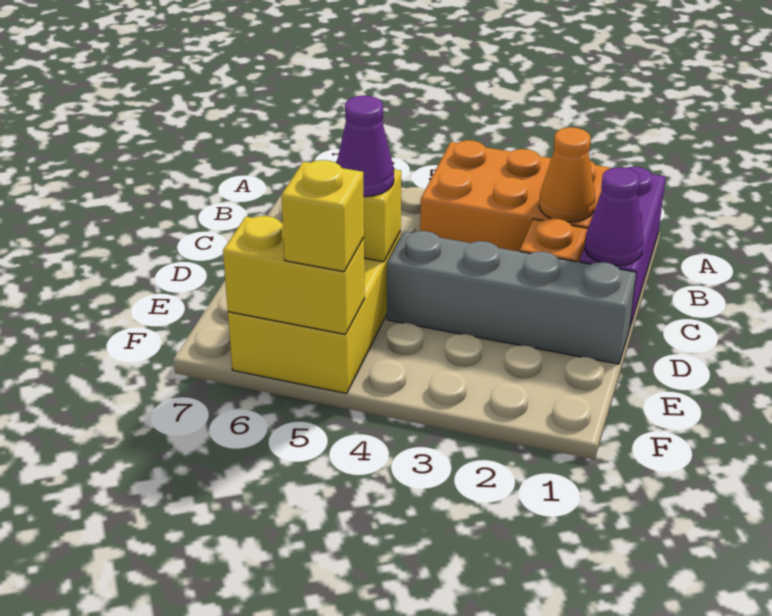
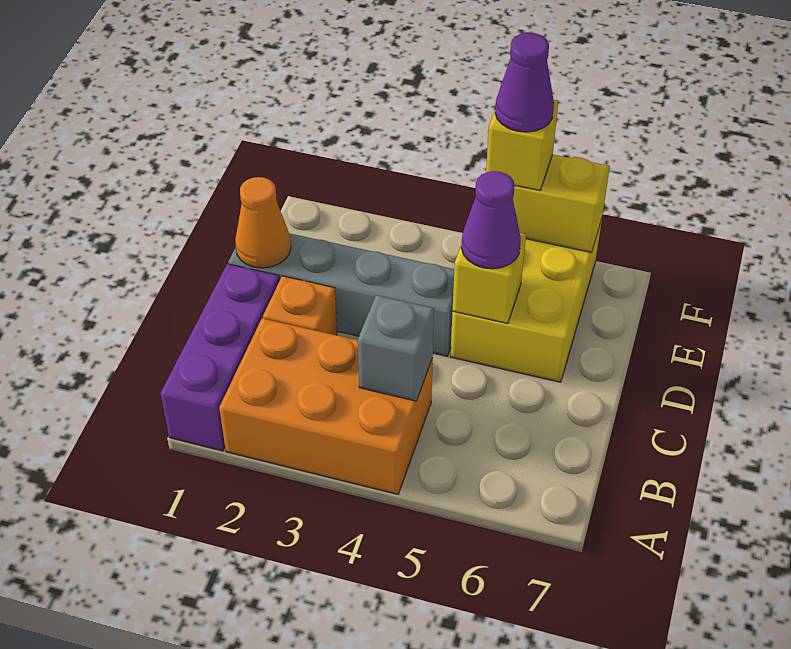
orange cone B2 level 2 -> orange cone D1 level 2
none -> grey brick B4 level 2
purple cone C1 level 2 -> purple cone F5 level 4

